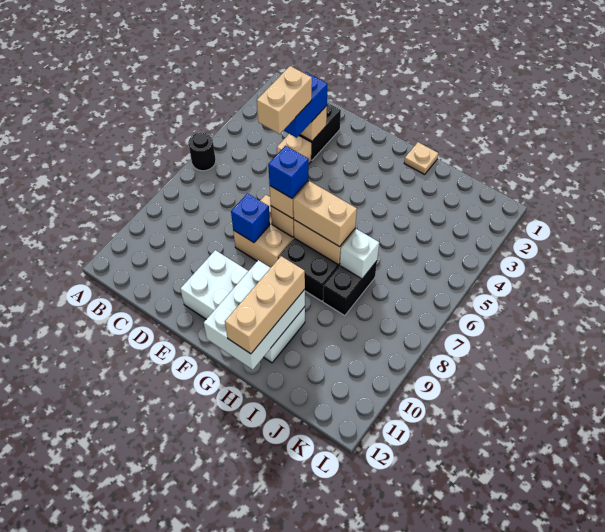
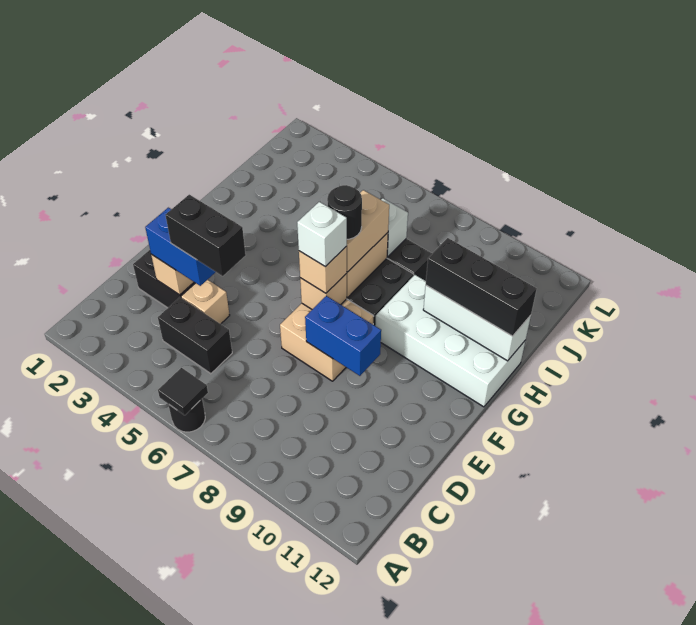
none -> black tile A6 level 2
none -> black brick C4:C5 level 1
tan brick D4:D5 level 4 -> black brick D4:D5 level 4
blue brick E8 level 2 -> blue brick E8:E9 level 2
white brick E10:H11 level 1 -> white brick G9:H12 level 1
blue brick F7 level 4 -> white brick F7 level 4
none -> black round brick G7 level 4
white brick G10:H12 level 2 -> white brick H10:H12 level 2
tan plate H1 level 1 -> none
tan brick H10:H12 level 3 -> black brick H10:H12 level 3

